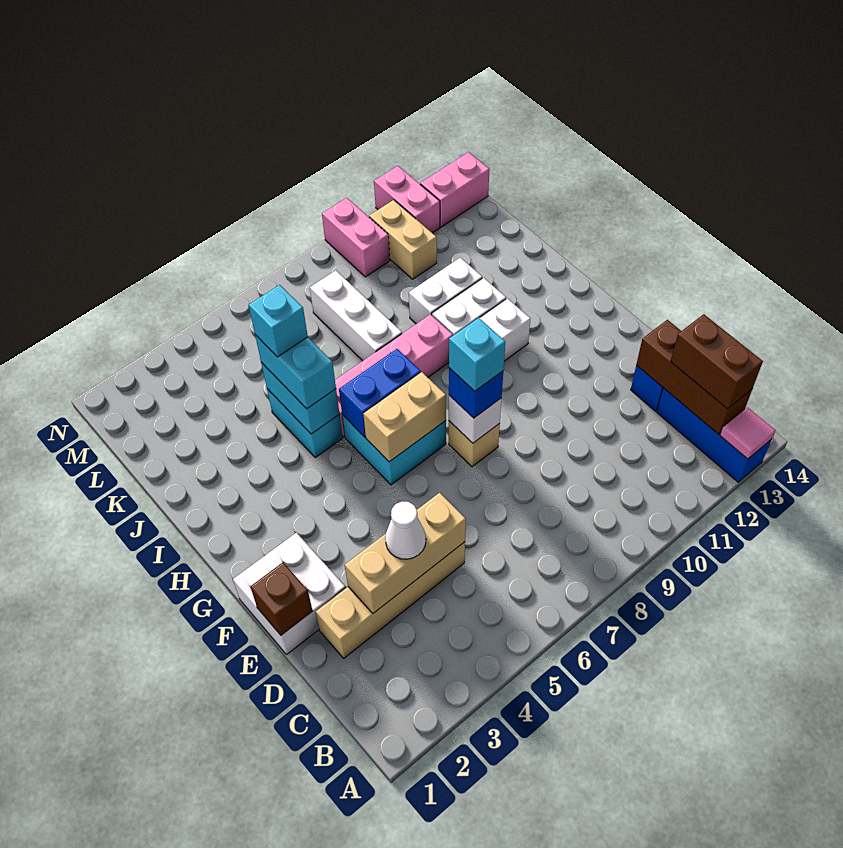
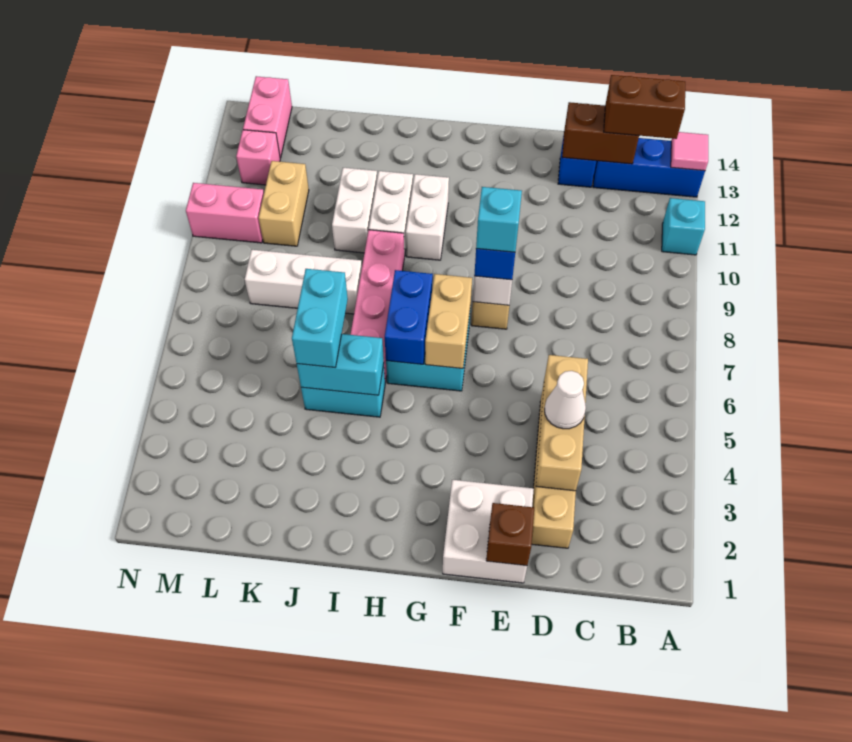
brown brick B13:D13 level 2 -> brown brick C13:D13 level 2
cyan brick I5:J5 level 3 -> cyan brick J5:J6 level 3
cyan brick J5 level 4 -> cyan brick A11 level 1
tan brick L11:M11 level 1 -> tan brick L10:L11 level 1
pink brick M12:N12 level 1 -> pink brick M12 level 1

